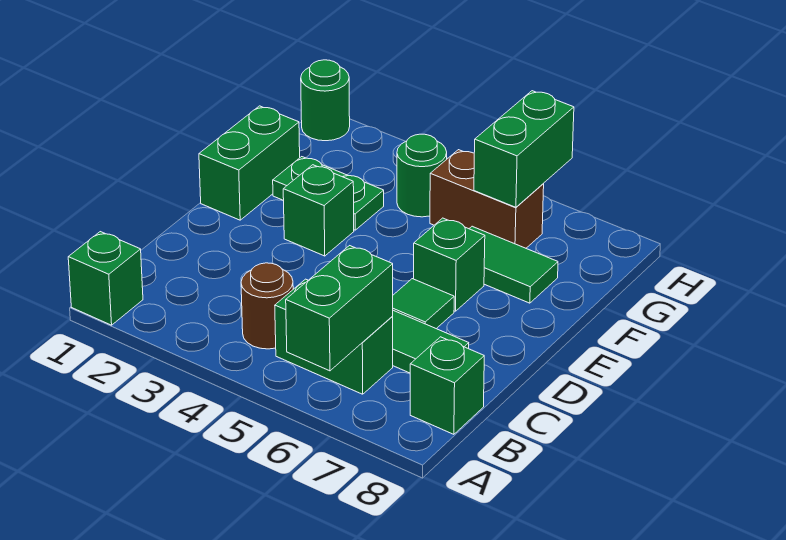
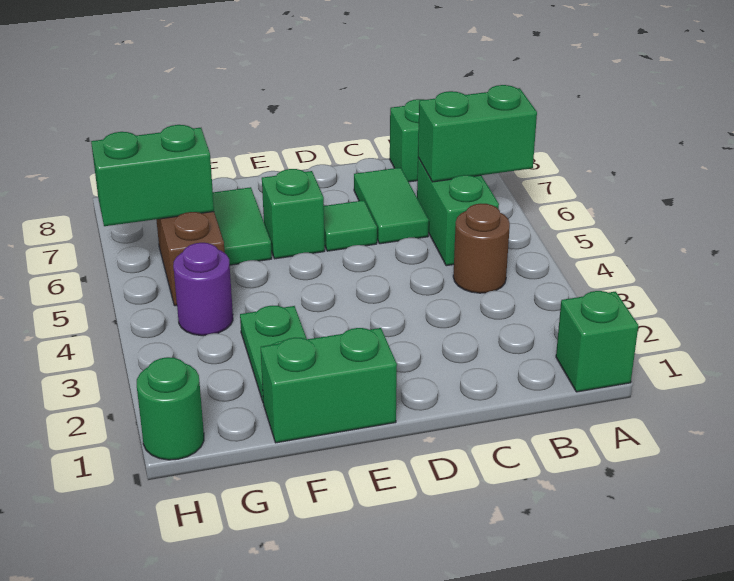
green brick E3 level 1 -> none
green round brick G4 level 1 -> purple round brick G4 level 1

